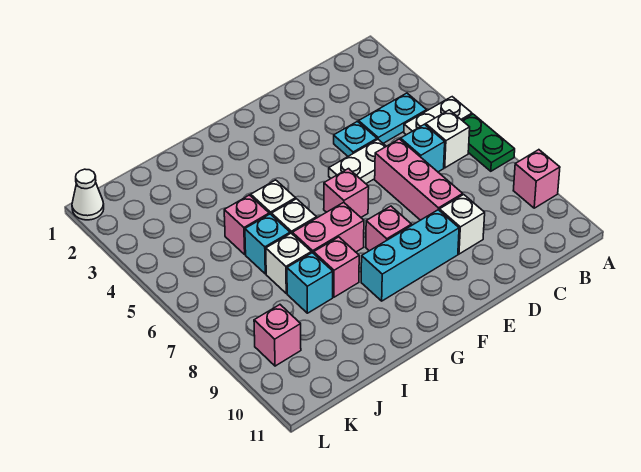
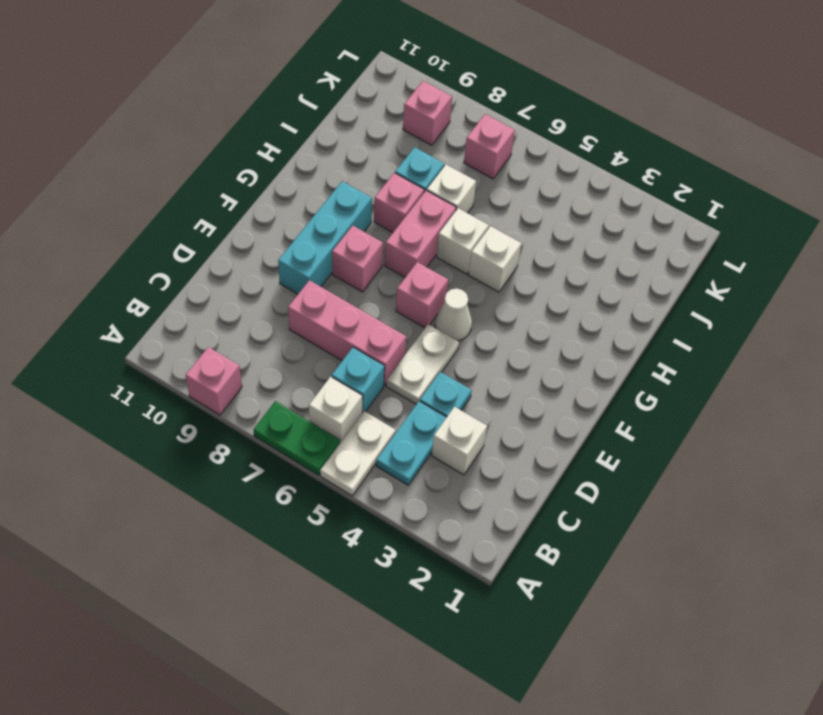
white brick D9 level 1 -> white brick C3 level 1
pink brick I5 level 1 -> pink brick K7 level 1
cyan brick I6 level 1 -> none
white cone L1 level 1 -> white cone F5 level 1

